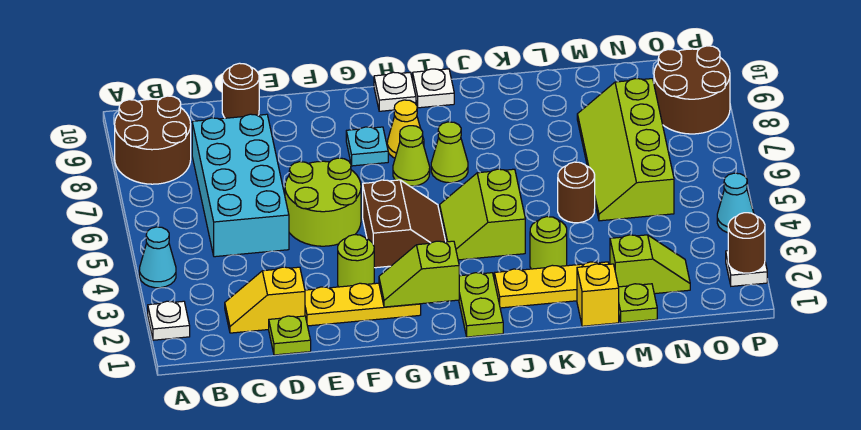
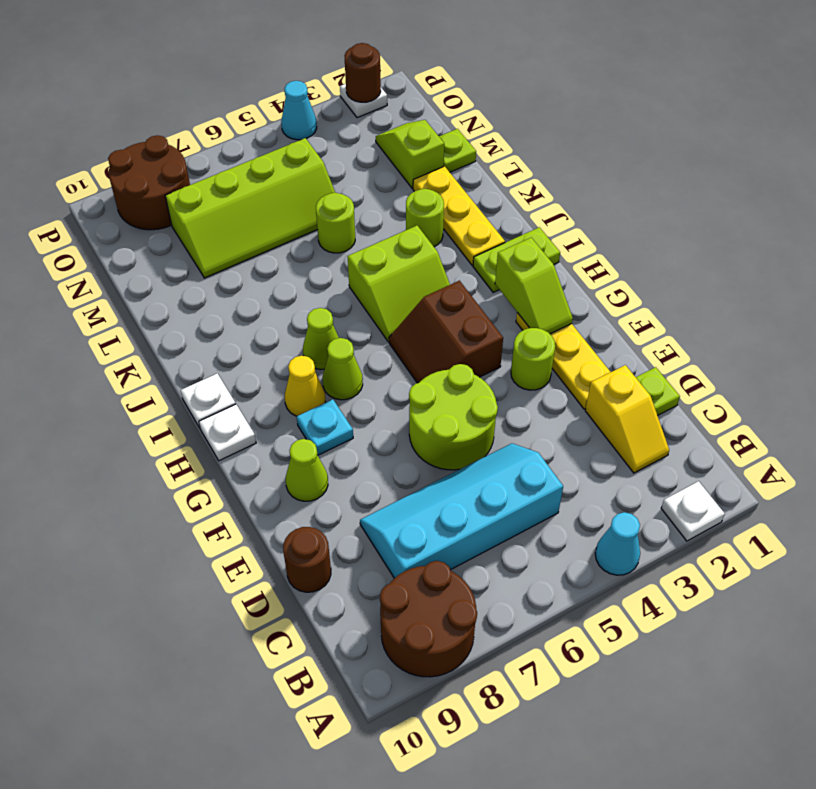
cyan brick C5:D8 level 1 -> cyan slope C5:D8 level 1 top C
none -> lime cone F9 level 1
brown slope G4:H5 level 1 top G -> brown slope G4:H5 level 1 top 4
yellow brick L1 level 1 -> none
brown round brick L5 level 1 -> lime round brick L5 level 1

